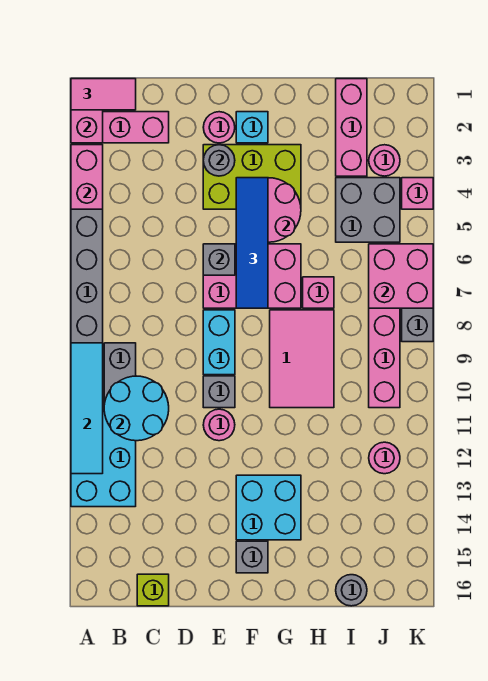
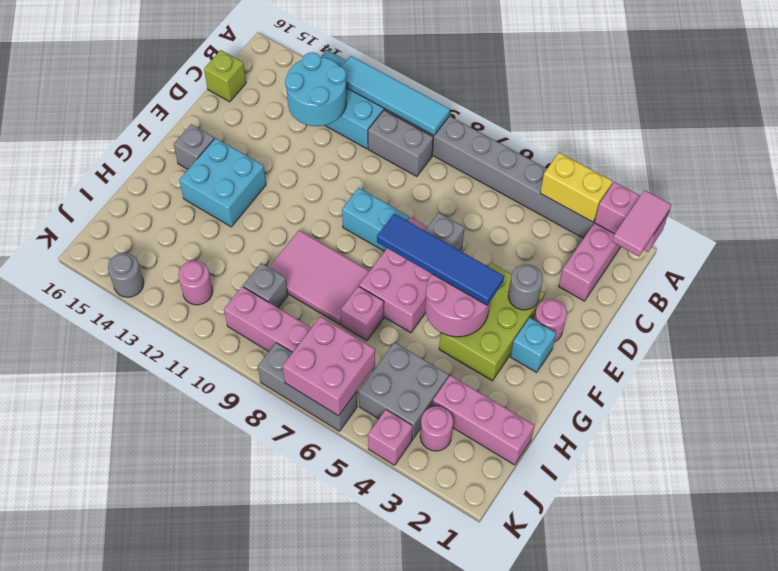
pink brick A3:A4 level 2 -> yellow brick A3:A4 level 2
cyan round brick B10:C11 level 2 -> cyan round brick B12:C13 level 2
grey brick E10 level 1 -> grey brick I10 level 1
pink round brick E11 level 1 -> none
grey round brick I16 level 1 -> grey round brick K14 level 1

